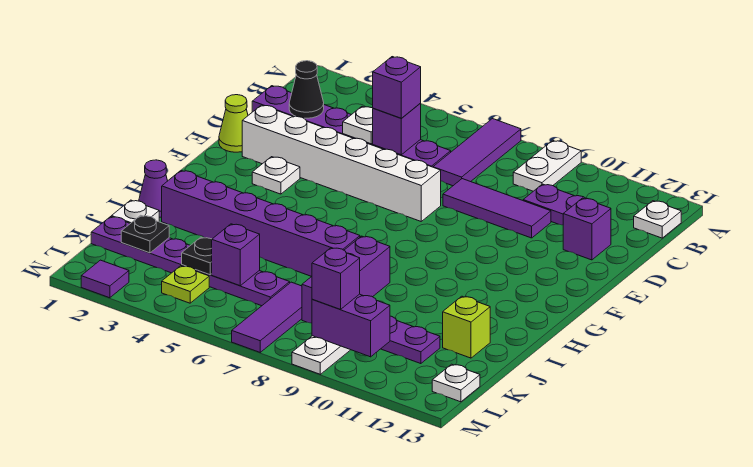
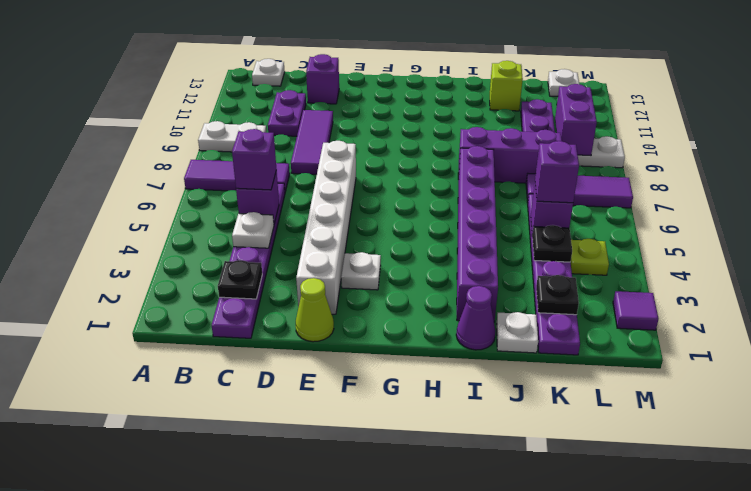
black cone C2 level 2 -> black plate C2 level 2
purple brick L9 level 3 -> purple brick K5 level 3

